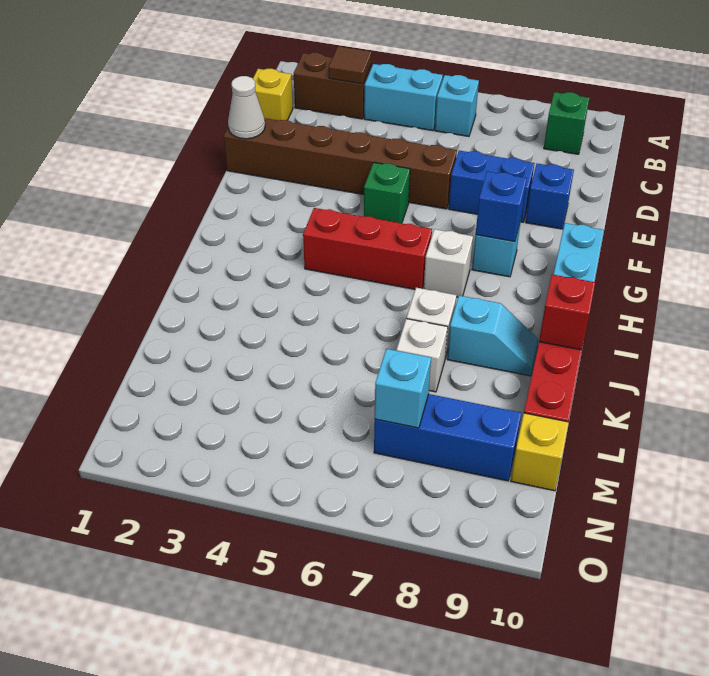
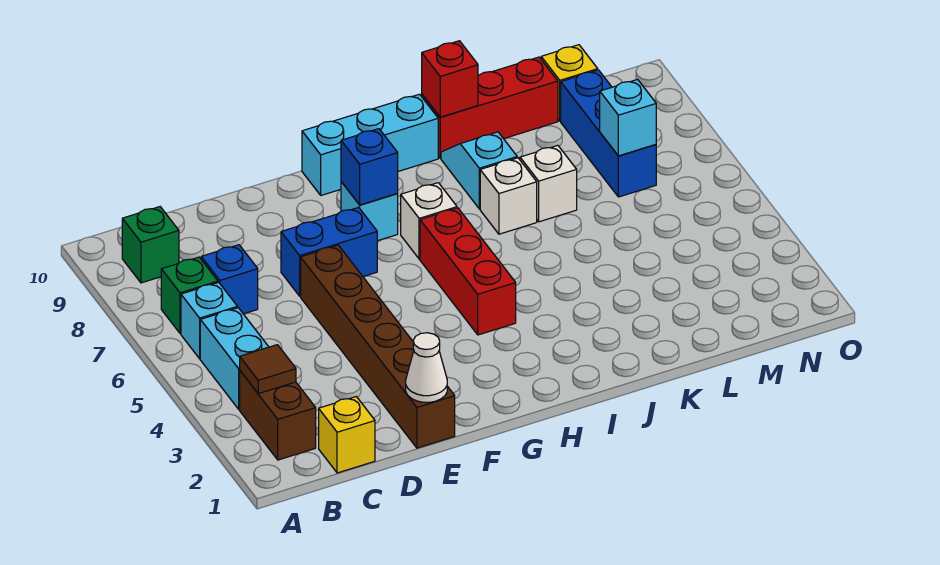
blue brick E7:E8 level 1 -> blue brick E7:F7 level 1
blue brick E9 level 1 -> blue brick C7 level 1
green brick F5 level 1 -> green brick B7 level 1

